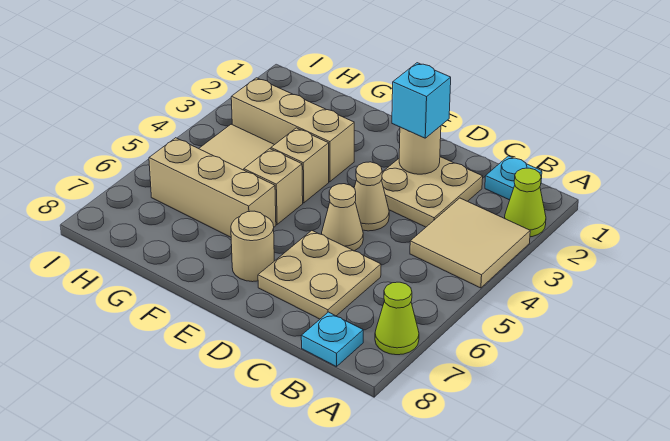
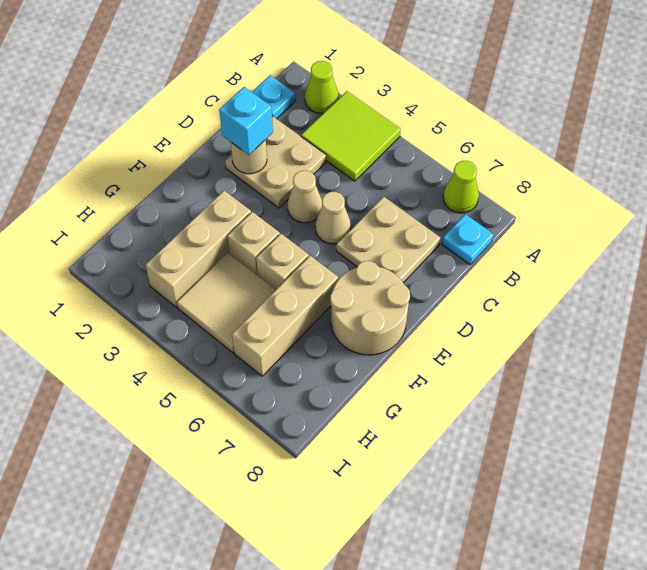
tan tile A3:B4 level 1 -> lime tile A3:B4 level 1
tan round brick E7 level 1 -> tan round brick E7:F8 level 1

